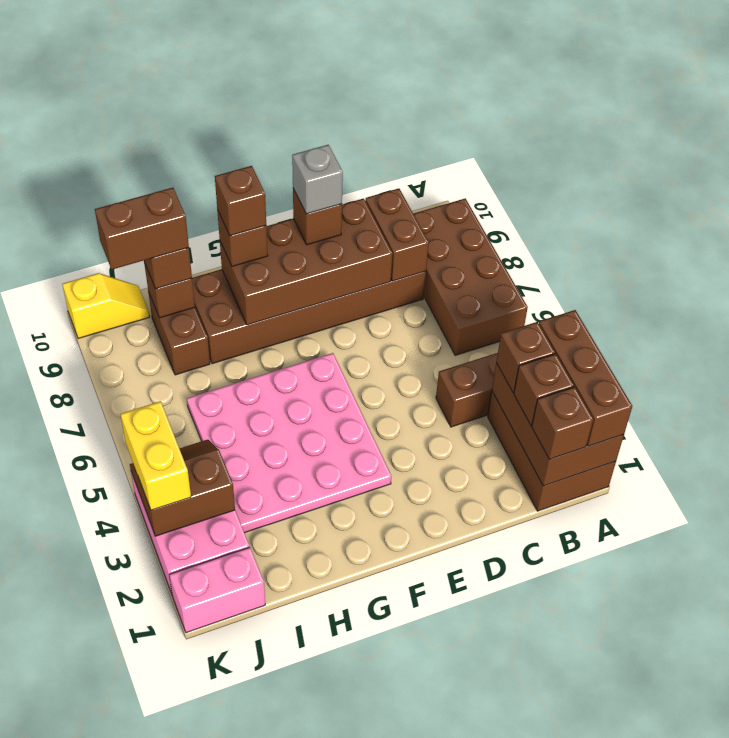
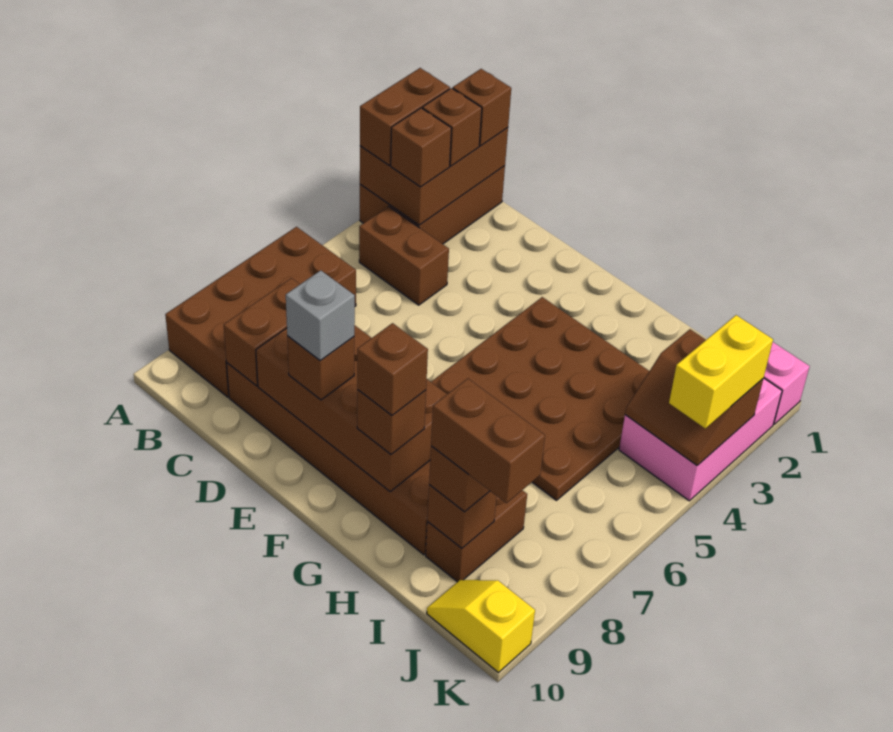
brown brick A1:A3 level 3 -> brown brick A2:A3 level 3
pink plate F3:I6 level 1 -> brown plate F3:I6 level 1

